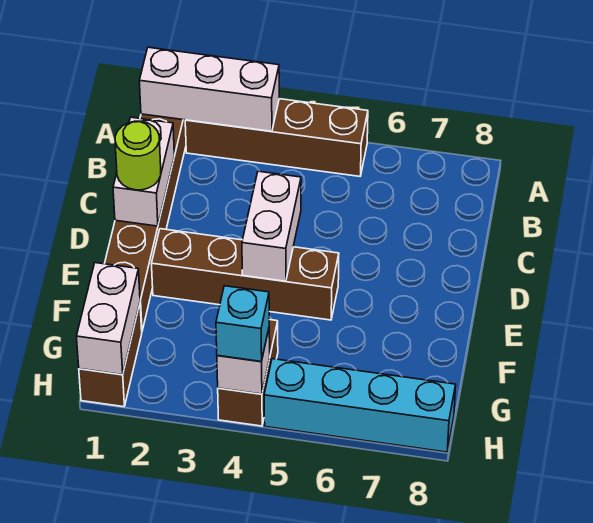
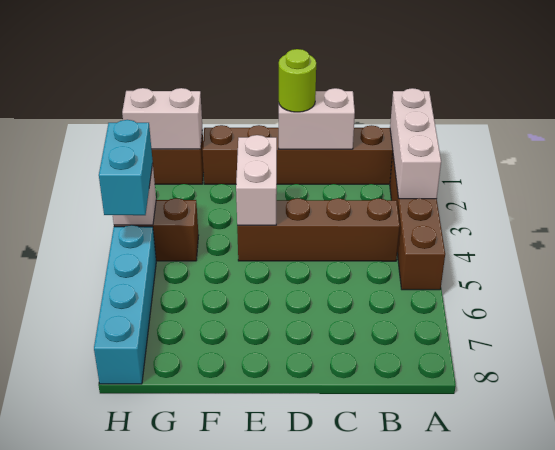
white brick D4:E4 level 2 -> white brick E3:E4 level 2
brown brick E2:E5 level 1 -> brown brick B4:E4 level 1
cyan brick H4 level 3 -> cyan brick H4:H5 level 3

